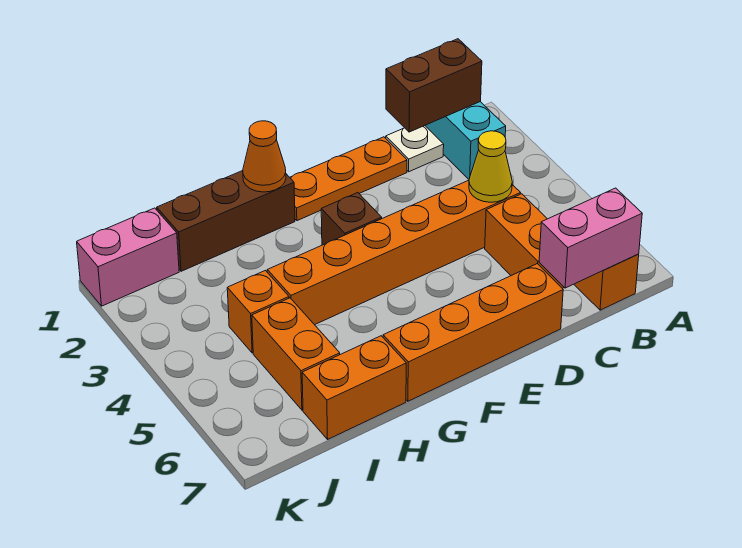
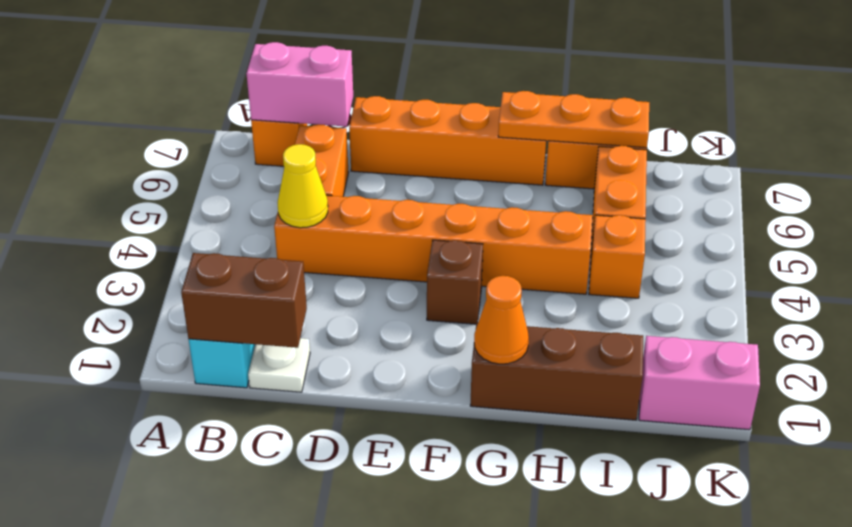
orange plate D1:F1 level 1 -> orange plate G7:I7 level 2

